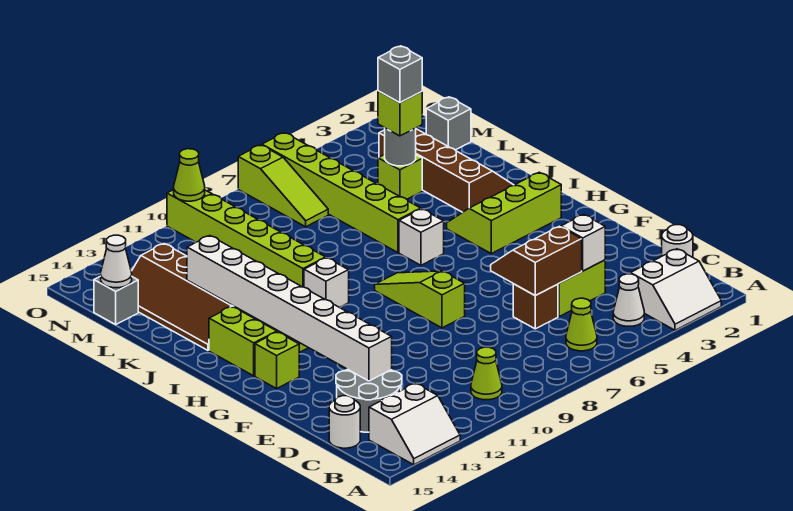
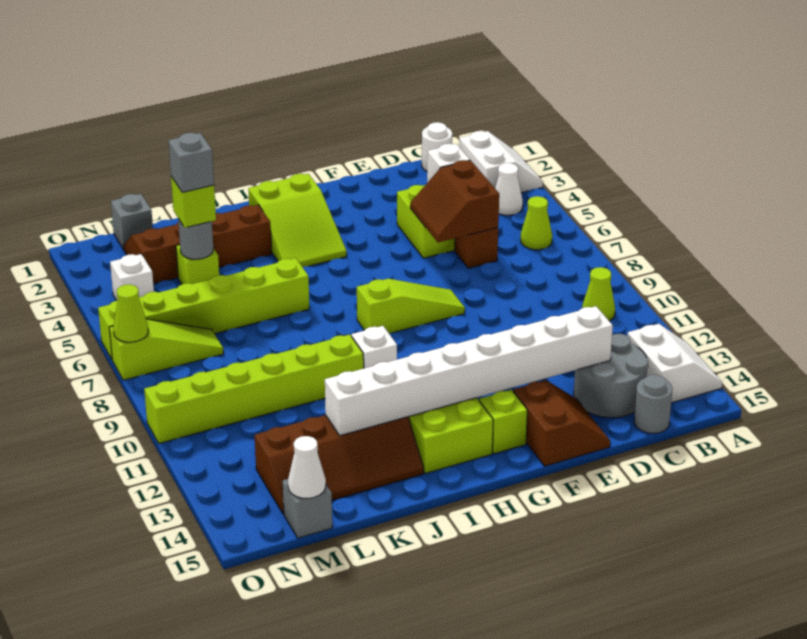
white round brick C15 level 1 -> grey round brick C15 level 1
none -> brown slope E14:F15 level 1 top F
lime slope F8:H8 level 1 top F -> lime slope F8:H8 level 1 top H
lime slope H2:I4 level 1 top H -> lime slope H2:I4 level 1 top 2
white brick I6 level 1 -> white brick N4 level 1
lime cone O10 level 2 -> lime cone O7 level 2

